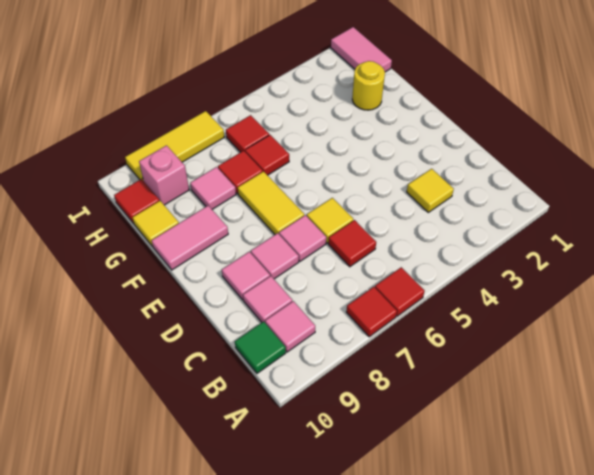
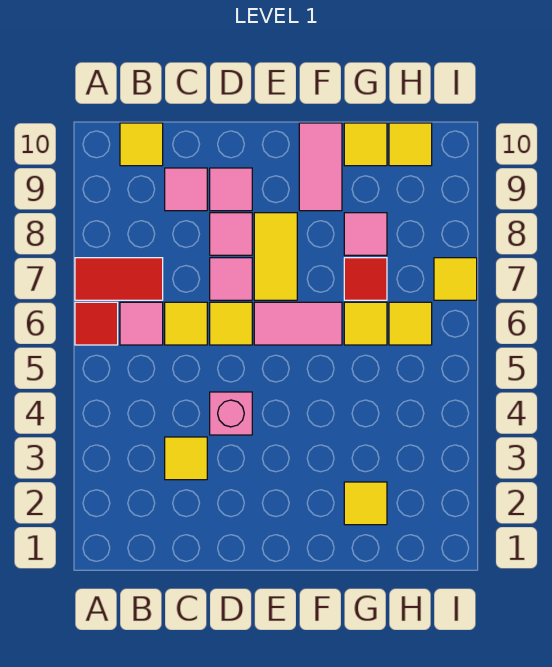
red tile A7 level 1 -> red tile A7:B7 level 1
pink tile B9 level 1 -> pink tile B6 level 1
green tile B10 level 1 -> yellow tile B10 level 1
red tile C6 level 1 -> yellow tile C6 level 1
yellow tile E7:F7 level 1 -> yellow tile E7:E8 level 1
yellow round brick G2 level 1 -> yellow tile G2 level 1
red tile G6 level 1 -> yellow tile G6 level 1
pink tile H1:I1 level 1 -> pink tile E6:F6 level 1
red tile H6 level 1 -> yellow tile H6 level 1
pink brick H9 level 1 -> pink brick D4 level 1
red tile H10 level 1 -> yellow tile H10 level 1
yellow tile I7:I9 level 1 -> yellow tile I7 level 1

